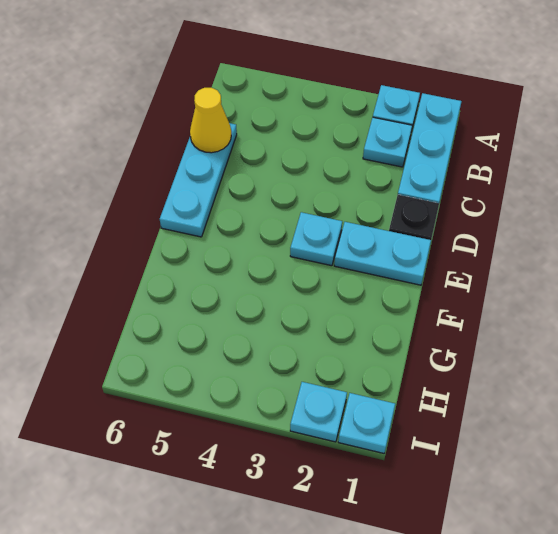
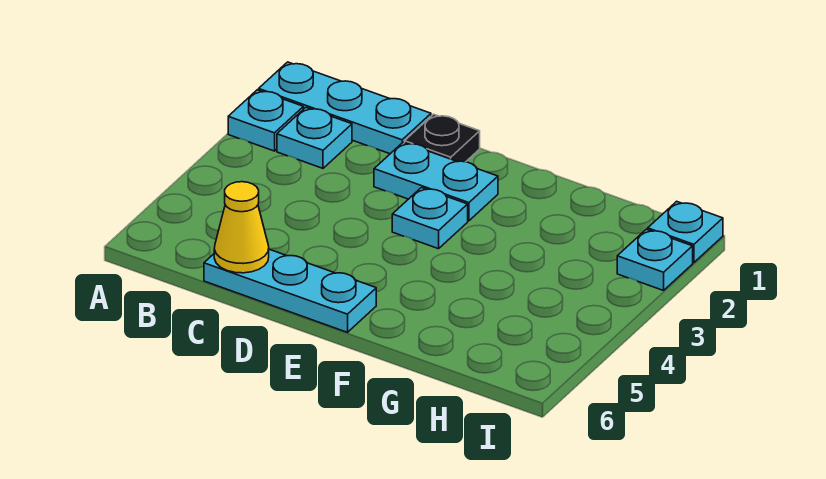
cyan plate E1:E2 level 1 -> cyan plate D2:E2 level 1

